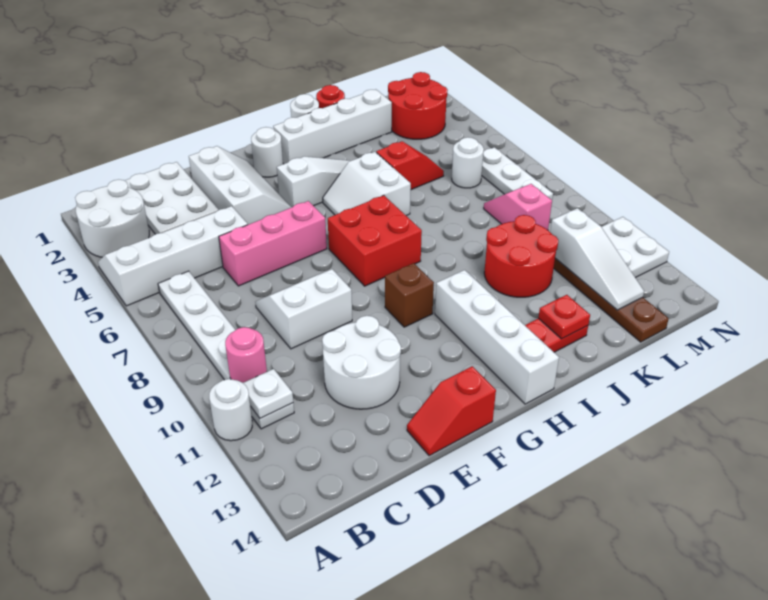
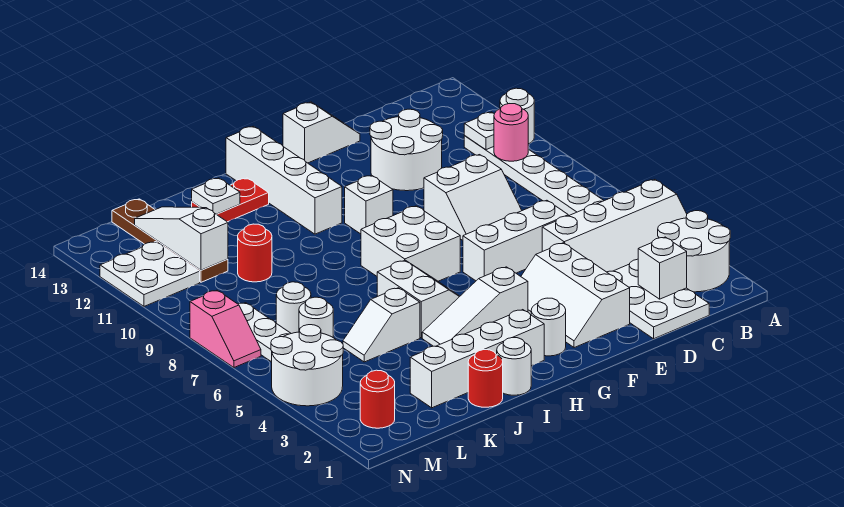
none -> white brick C2 level 2
pink brick D6:F6 level 1 -> white brick D6:F6 level 1
red slope E14:F14 level 1 top F -> white slope E14:F14 level 1 top F
red brick G7:H8 level 1 -> white brick G7:H8 level 1
brown brick G10 level 1 -> white brick G10 level 1
red slope J5:K5 level 1 top J -> white slope J5:K5 level 1 top J
red round brick J10:K11 level 1 -> red round brick K10 level 1
red plate J13 level 2 -> white plate J13 level 2
red round brick L2:M3 level 1 -> red round brick M2 level 1
none -> white round brick L7 level 1
pink slope L8:L9 level 1 top 9 -> pink slope N7:N8 level 1 top 8
none -> white round brick M4:N5 level 1

